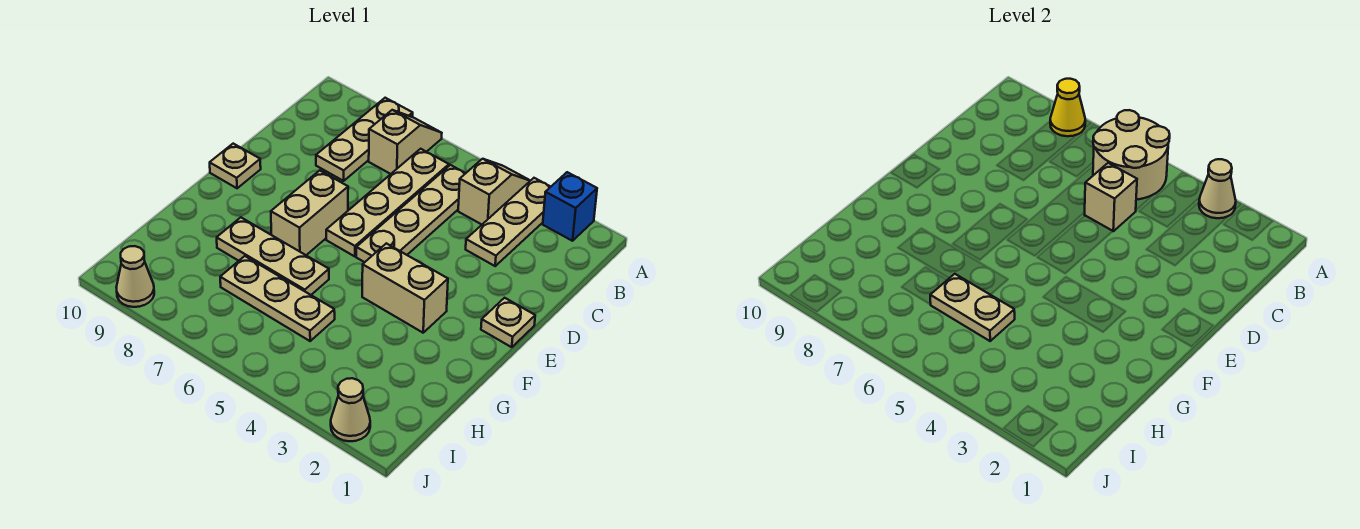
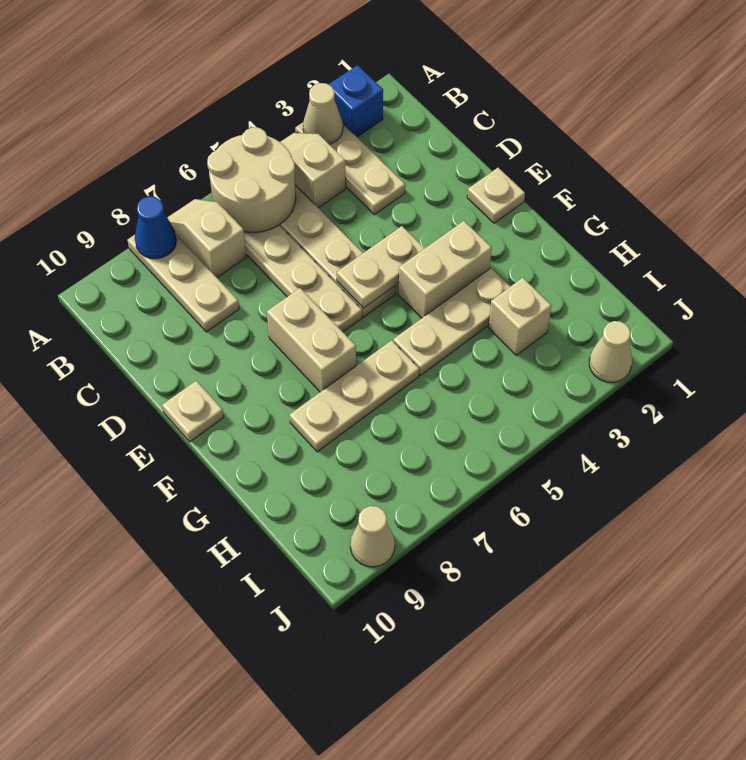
yellow cone A8 level 2 -> blue cone A8 level 2
tan brick C5 level 2 -> tan brick H3 level 1
tan plate H5:H7 level 1 -> tan plate G3:G5 level 1
tan plate H5:H6 level 2 -> tan plate E4:E5 level 2

